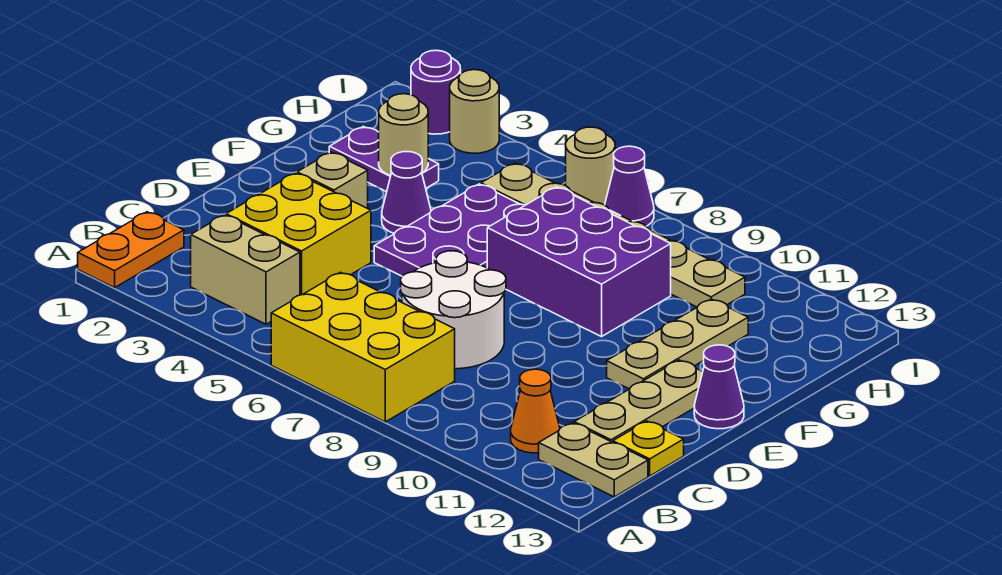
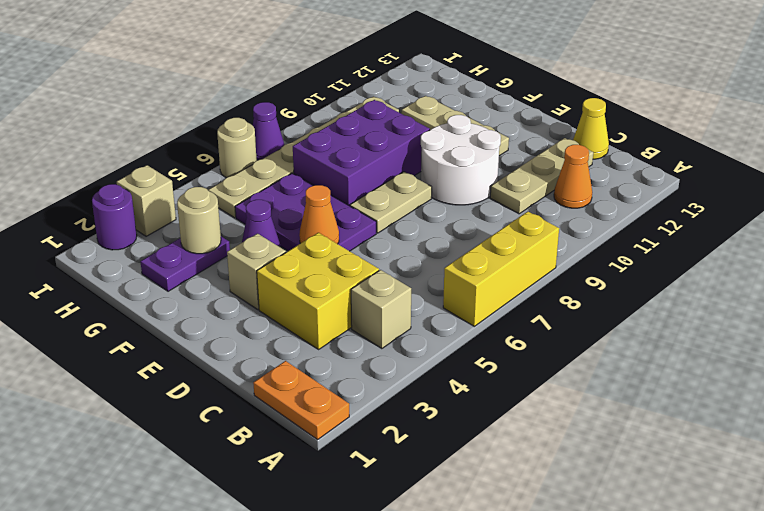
yellow brick A6:B8 level 1 -> yellow brick A6:A8 level 1
tan brick B3:B4 level 1 -> tan brick B4 level 1
tan plate B12:B13 level 1 -> tan plate E7:E8 level 1
white round brick C7:D8 level 1 -> white round brick D9:E10 level 1
tan plate C12:E12 level 1 -> tan plate C10:C12 level 1
yellow plate C13 level 1 -> yellow cone C13 level 1
none -> orange cone E5 level 2
purple cone E13 level 1 -> none
tan round brick I3 level 1 -> tan brick I3 level 1

